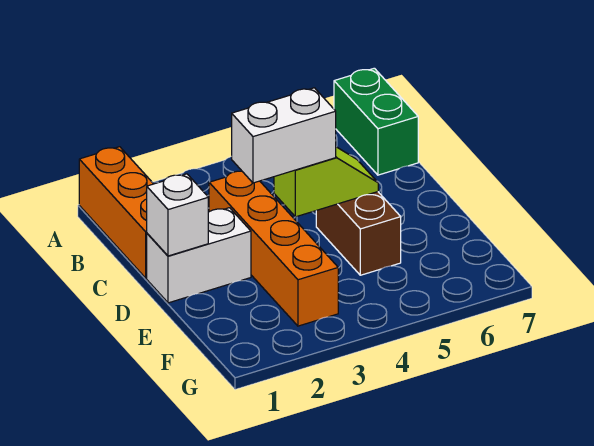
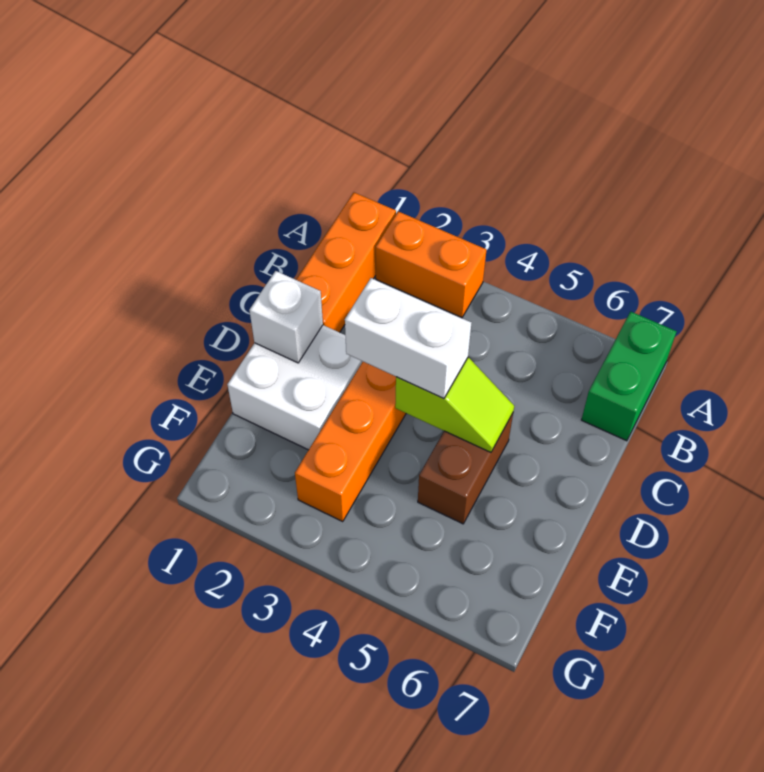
none -> orange brick A2:A3 level 1
white brick D1:D2 level 1 -> white brick D1:E2 level 1

